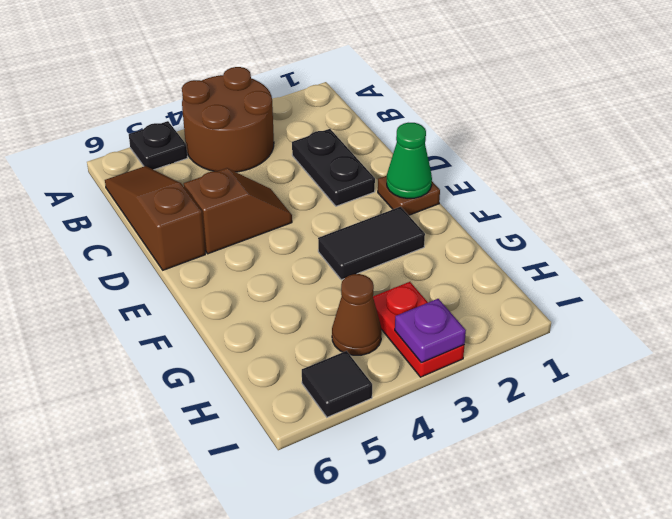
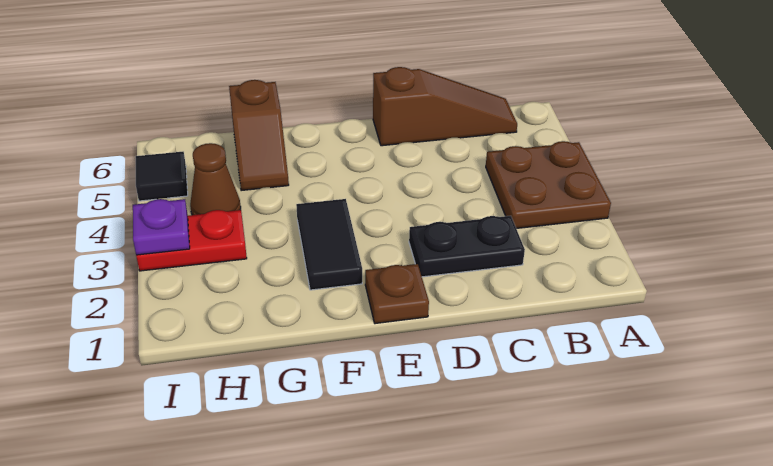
brown round brick A3:B4 level 1 -> brown plate A3:B4 level 1
black plate A5 level 1 -> none
brown slope D4:D5 level 1 top 5 -> brown slope G5:G6 level 1 top 6
green cone E1 level 2 -> none

